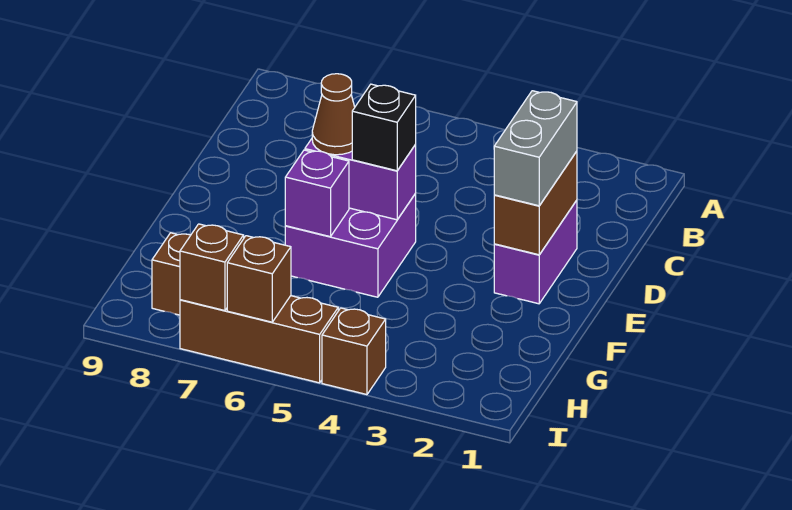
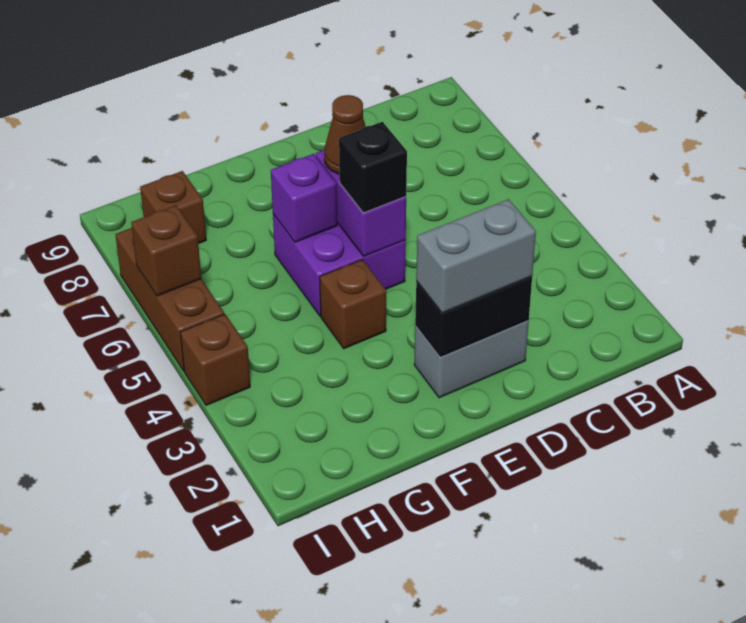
purple brick D2:E2 level 1 -> grey brick D2:E2 level 1
brown brick D2:E2 level 2 -> black brick D2:E2 level 2
brown brick I7 level 2 -> brown brick F4 level 1

